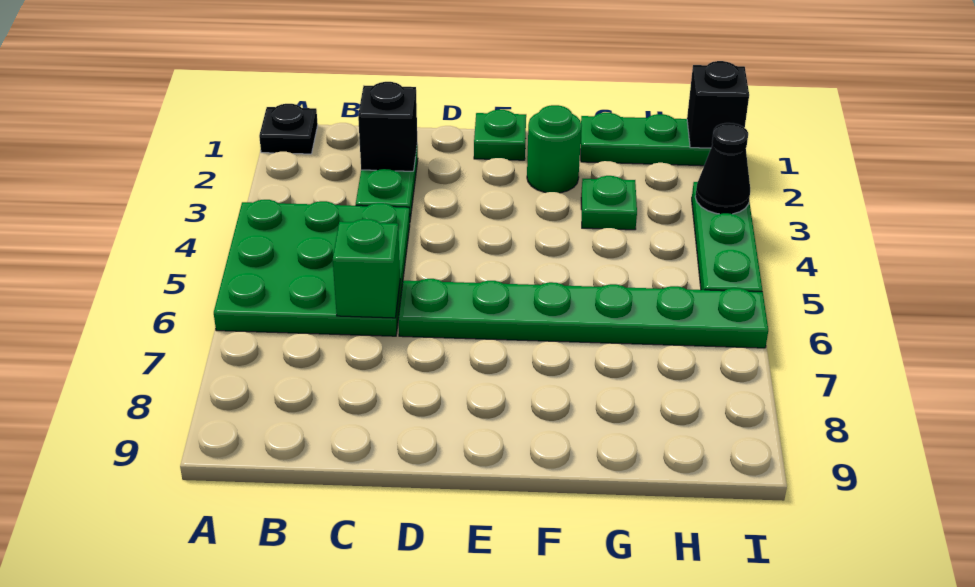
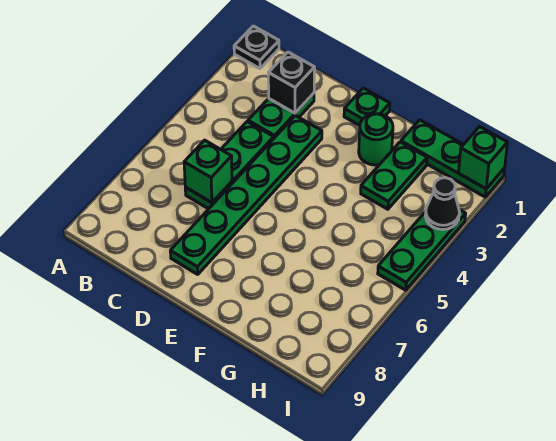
green plate A4:C6 level 1 -> green plate C4:C6 level 1
green plate D6:I6 level 1 -> green plate D3:D8 level 1
green plate G3 level 1 -> green plate G2:G3 level 1
black brick I1 level 2 -> green brick I1 level 2

